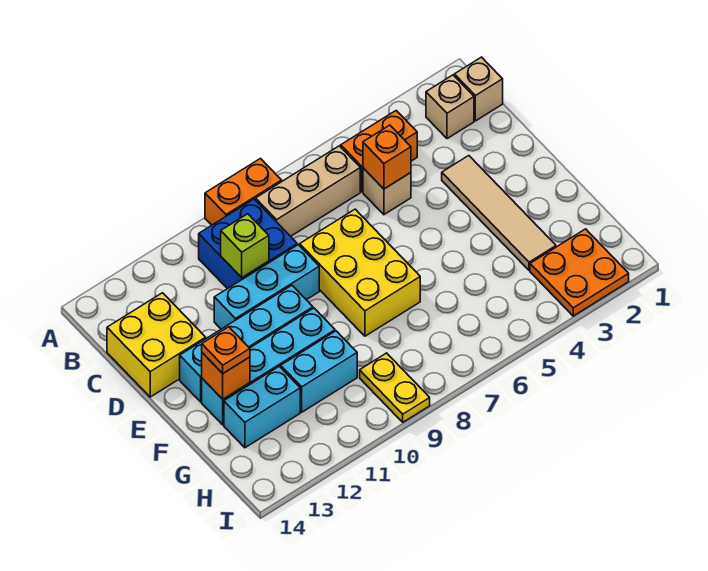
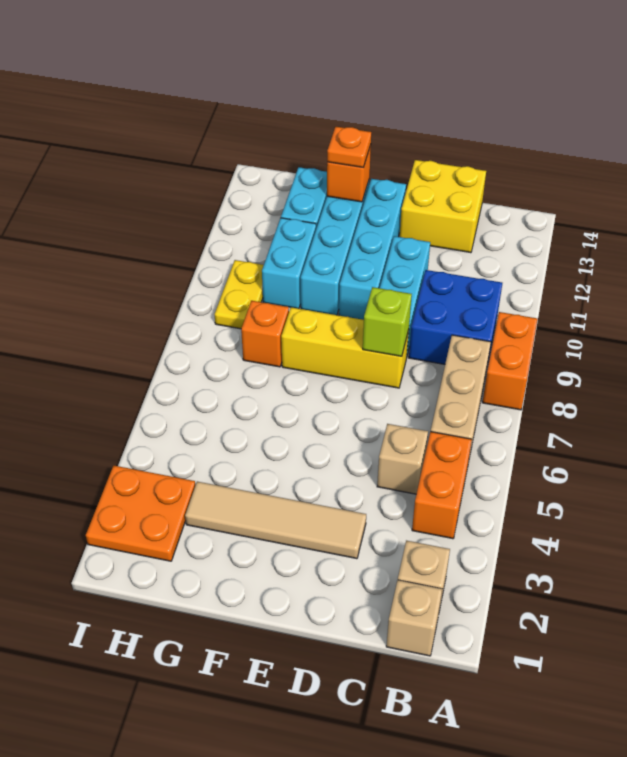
orange brick C5 level 2 -> orange brick G8 level 1
lime brick C10 level 2 -> lime brick D8 level 2
yellow brick D7:F8 level 1 -> yellow brick D8:F8 level 1
yellow plate H9:I9 level 1 -> yellow plate H9:H10 level 1

